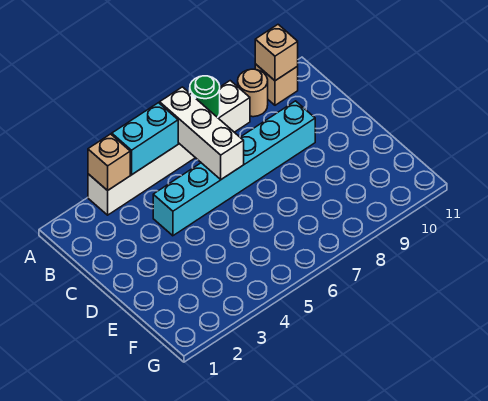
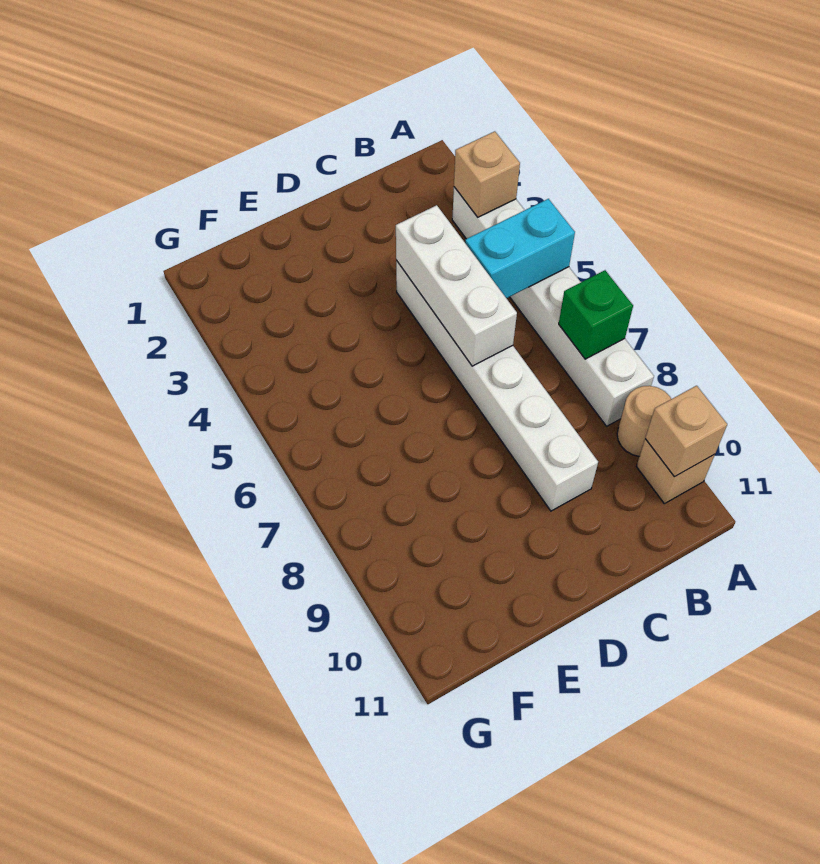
cyan brick A4:A5 level 2 -> cyan brick A5:B5 level 2
white brick A6:C6 level 2 -> white brick C4:C6 level 2
green round brick A7 level 2 -> green brick A7 level 2
cyan brick C4:C9 level 1 -> white brick C4:C9 level 1

